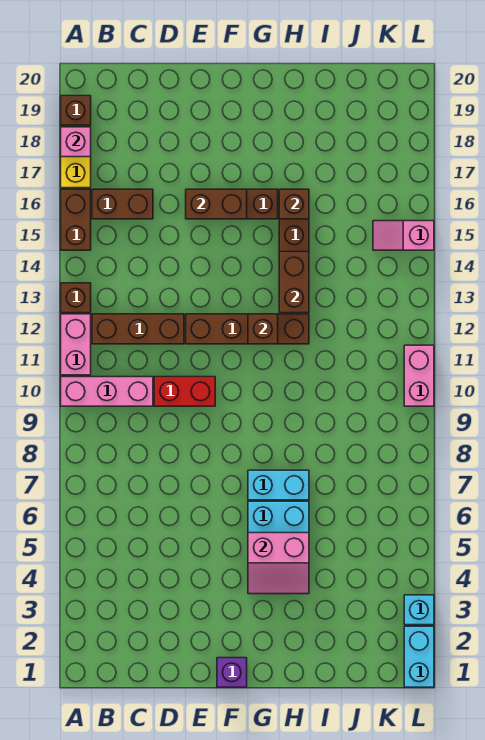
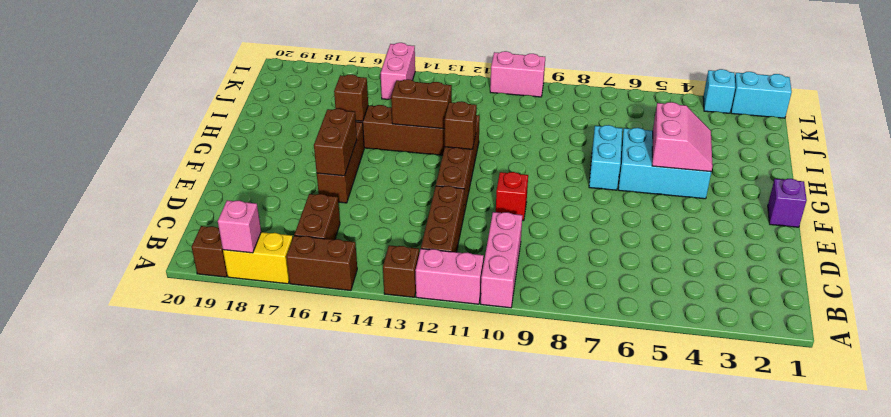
red brick D10:E10 level 1 -> red brick E10 level 1
pink slope K15:L15 level 1 top L -> pink brick K15:L15 level 1

